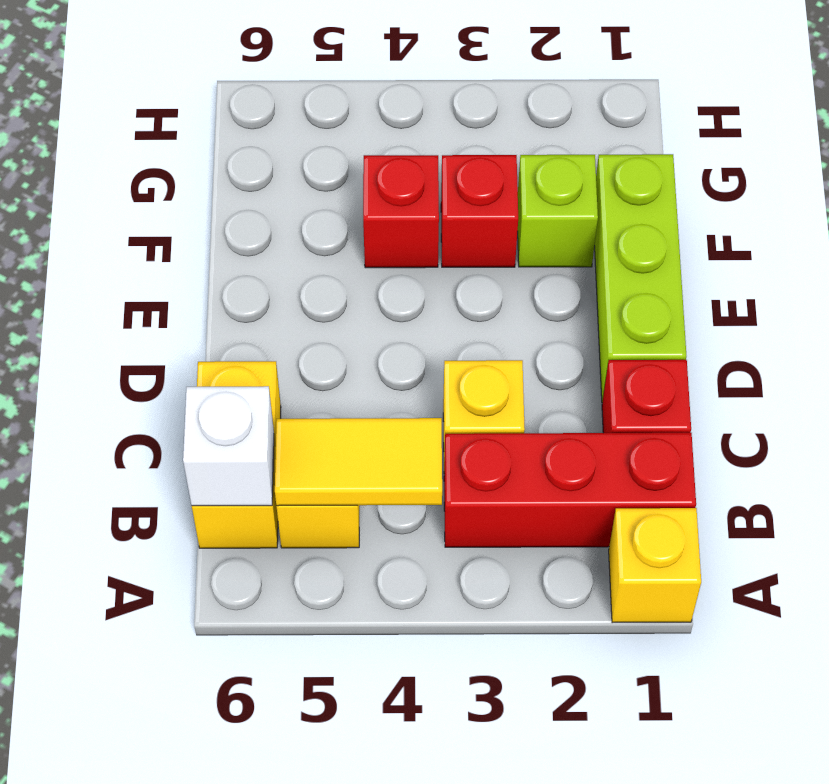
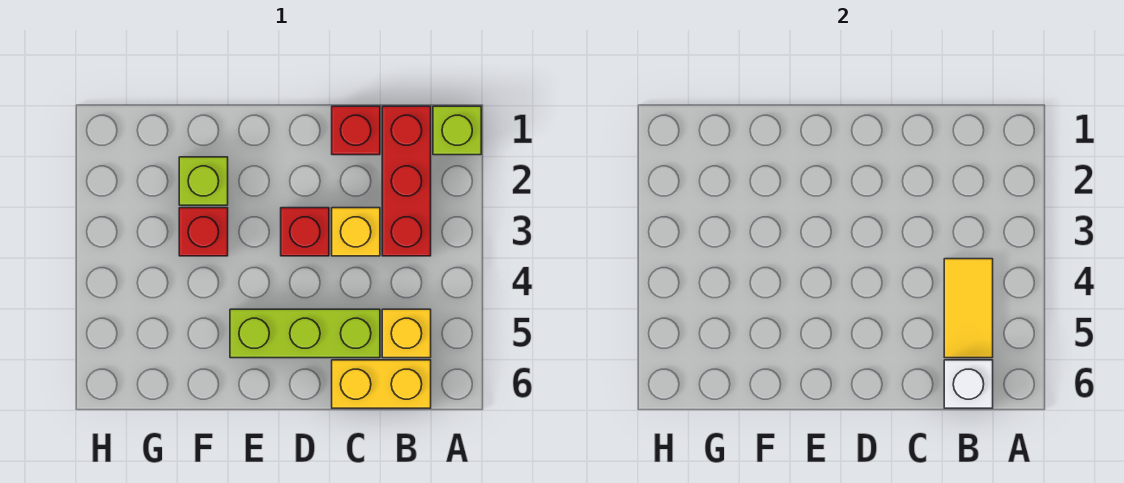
yellow brick A1 level 1 -> lime brick A1 level 1
lime brick D1:F1 level 1 -> lime brick C5:E5 level 1
red brick F4 level 1 -> red brick D3 level 1

